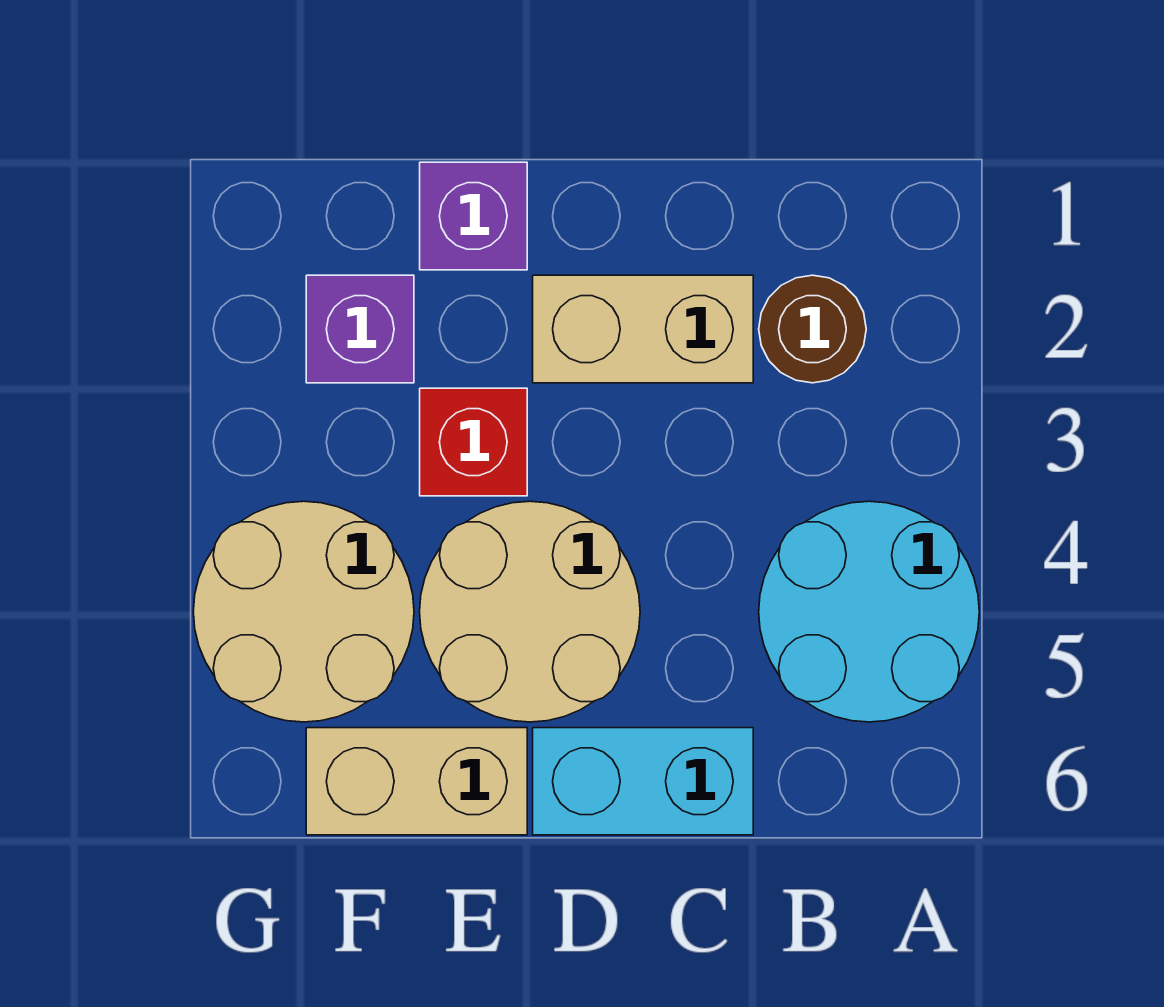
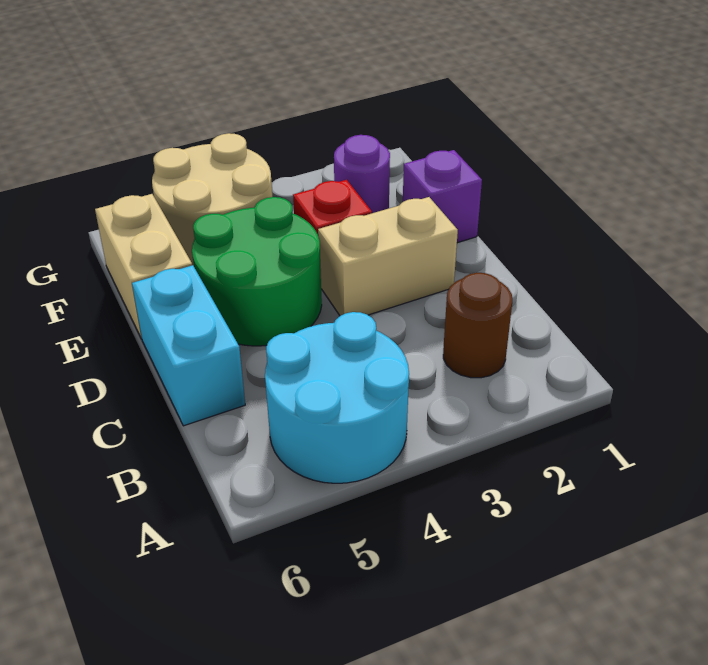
tan brick C2:D2 level 1 -> tan brick D2:D3 level 1
tan round brick D4:E5 level 1 -> green round brick D4:E5 level 1
purple brick F2 level 1 -> purple round brick F2 level 1

